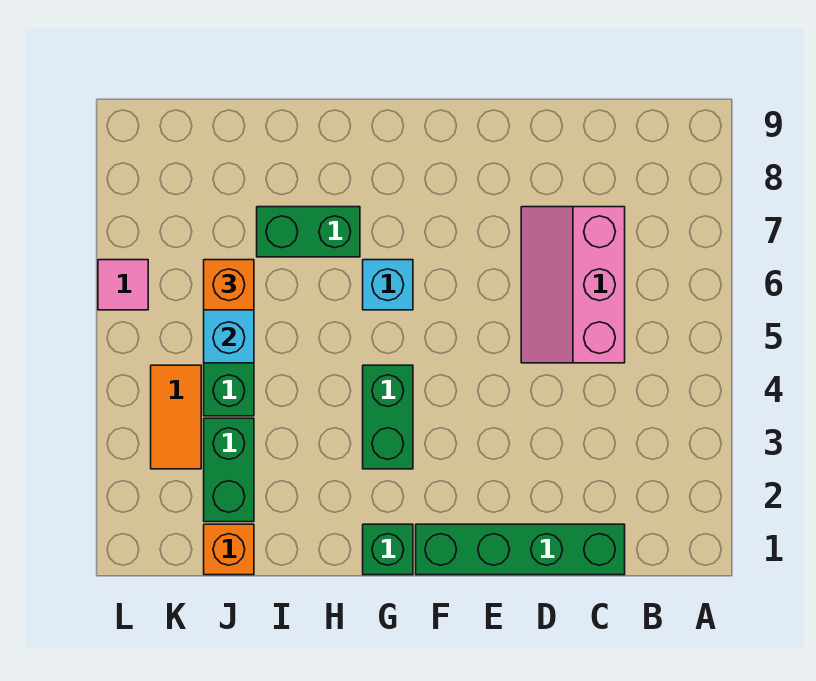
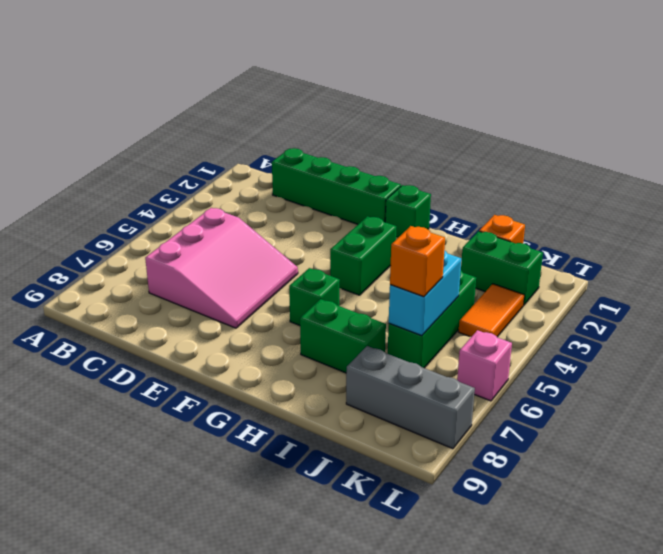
pink slope C5:D7 level 1 top C -> pink slope C5:E7 level 1 top C
cyan brick G6 level 1 -> green brick G6 level 1
green brick J2:J3 level 1 -> green brick J2:K2 level 1
none -> grey brick J8:L8 level 1
pink tile L6 level 1 -> pink brick L6 level 1

